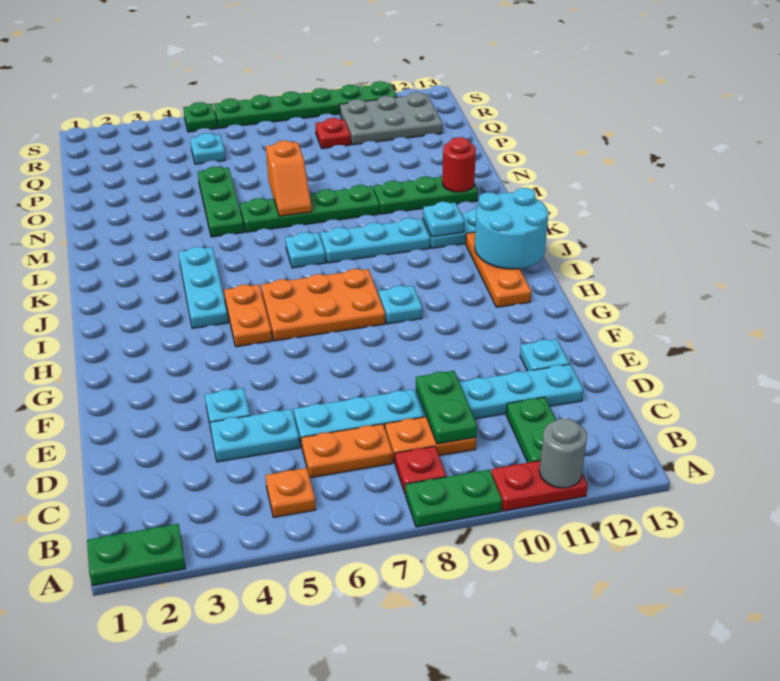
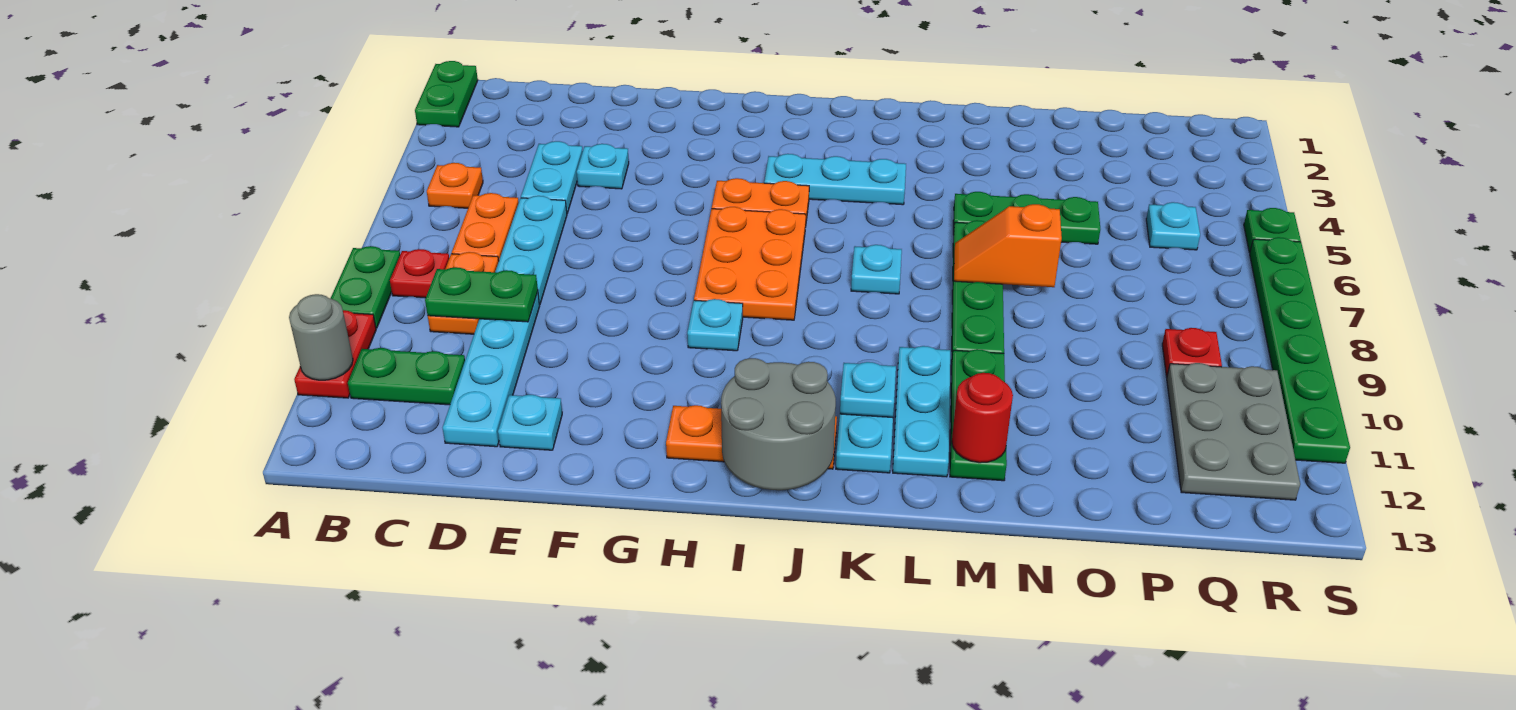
cyan round brick I12:J13 level 2 -> grey round brick I12:J13 level 2
cyan plate K8:K10 level 1 -> cyan plate L10:L12 level 1

